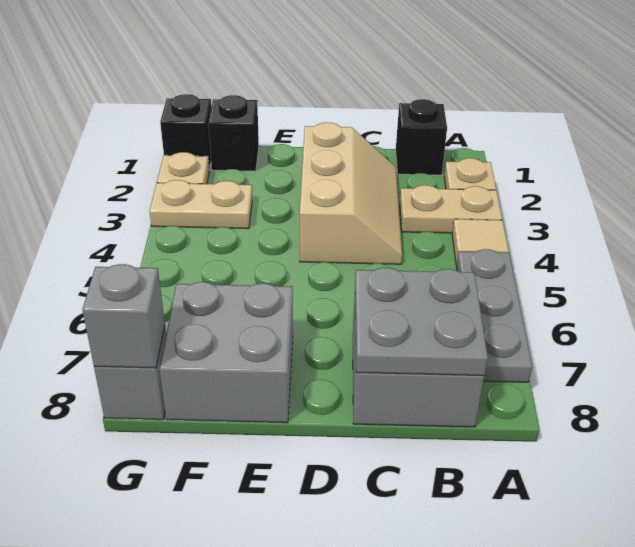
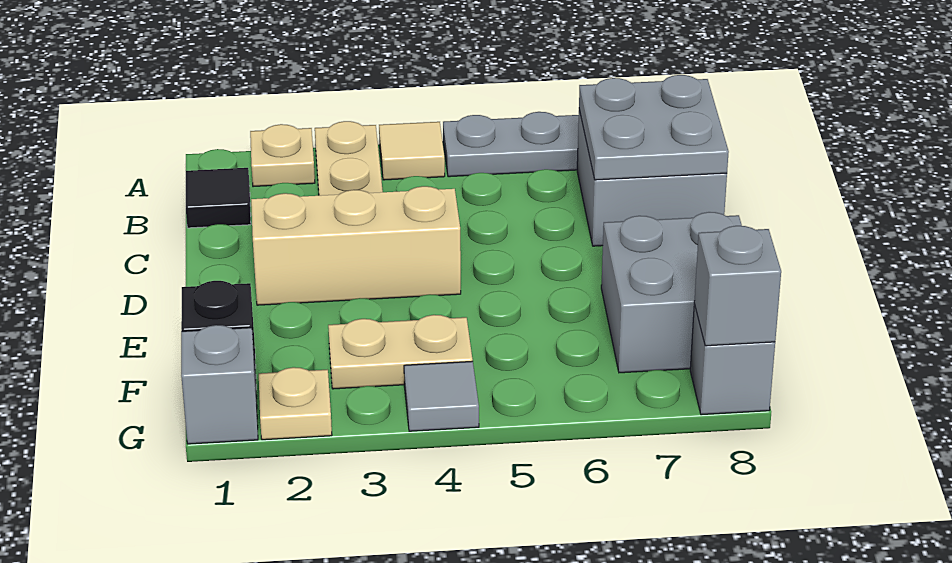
black brick B1 level 1 -> black tile B1 level 1
tan plate F3:G3 level 1 -> tan plate F3:F4 level 1
black brick G1 level 1 -> grey brick G1 level 1
none -> grey tile G4 level 1

